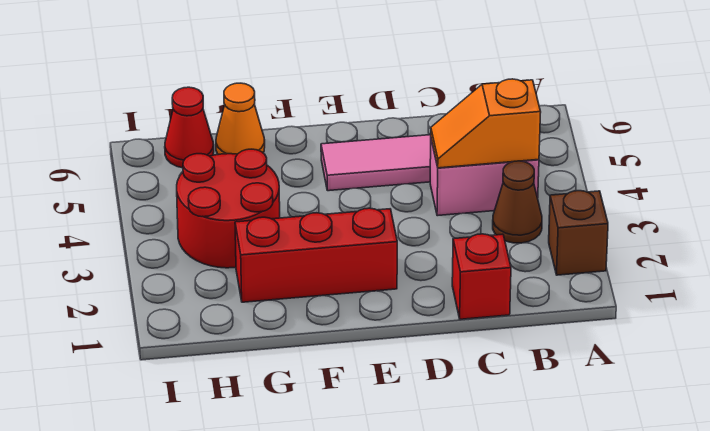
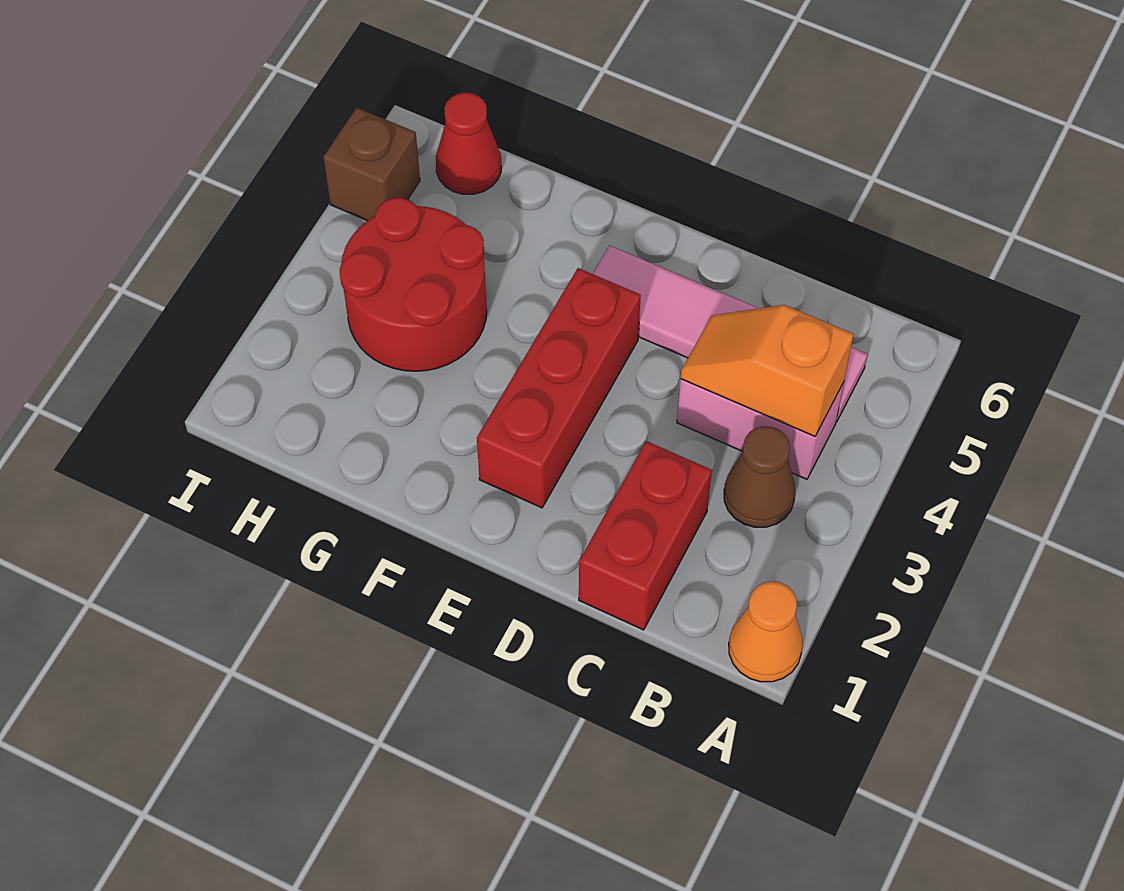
brown brick A2 level 1 -> brown brick I5 level 1
red brick C1 level 1 -> red brick C1:C2 level 1
red brick E2:G2 level 1 -> red brick E2:E4 level 1
orange cone G6 level 1 -> orange cone A1 level 1

